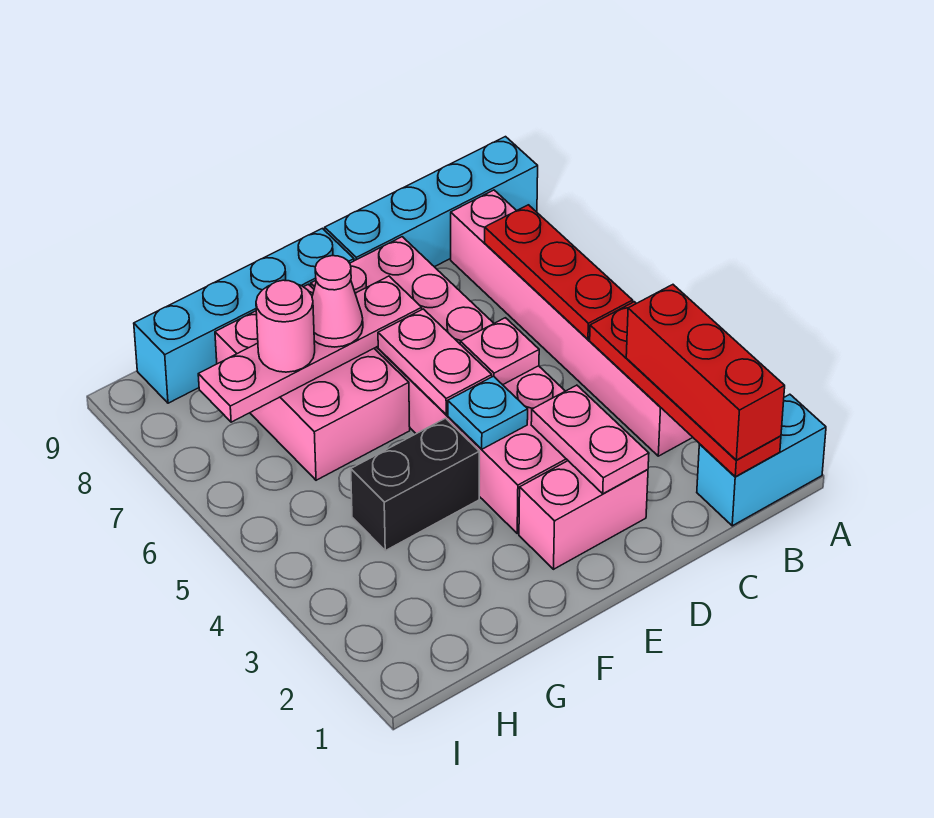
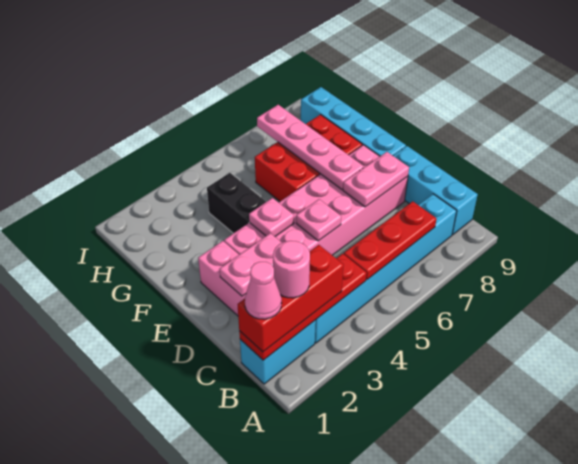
cyan brick A1:B1 level 1 -> cyan brick B1:B2 level 1
cyan brick A9:D9 level 1 -> cyan brick B9:D9 level 1
pink brick B3:B8 level 1 -> cyan brick B3:B8 level 1
cyan plate E4 level 2 -> pink plate E4 level 2
pink plate E5:E6 level 2 -> pink plate D7:D8 level 2
pink brick F6:G8 level 1 -> red brick F6:G8 level 1
pink cone F7 level 3 -> pink cone B1 level 4
pink round brick G7 level 3 -> pink round brick B2 level 4

